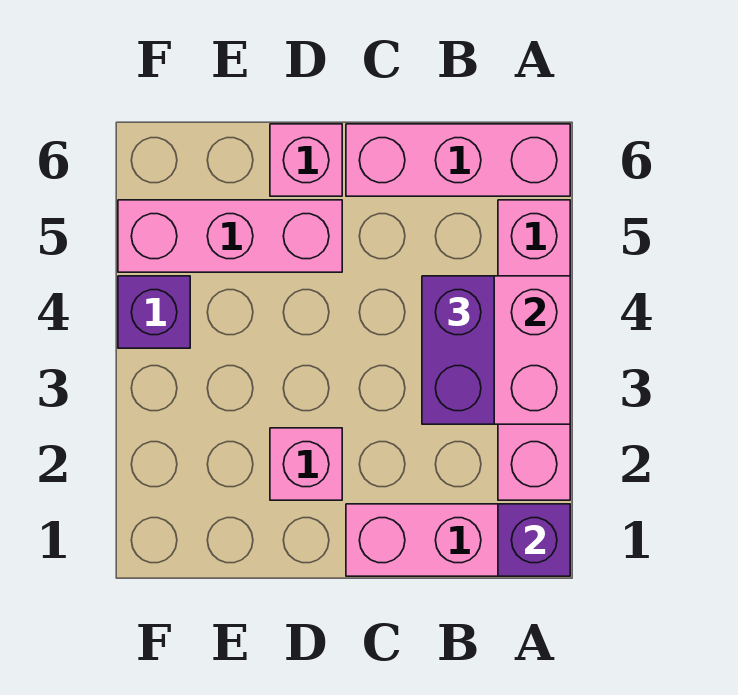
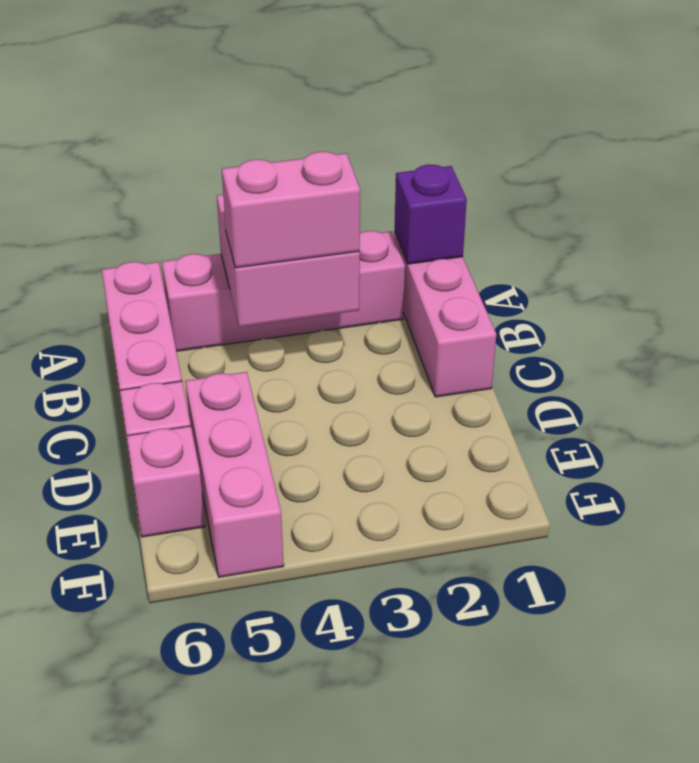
purple brick B3:B4 level 3 -> pink brick B3:B4 level 3
pink brick D2 level 1 -> pink brick E6 level 1
purple brick F4 level 1 -> none

